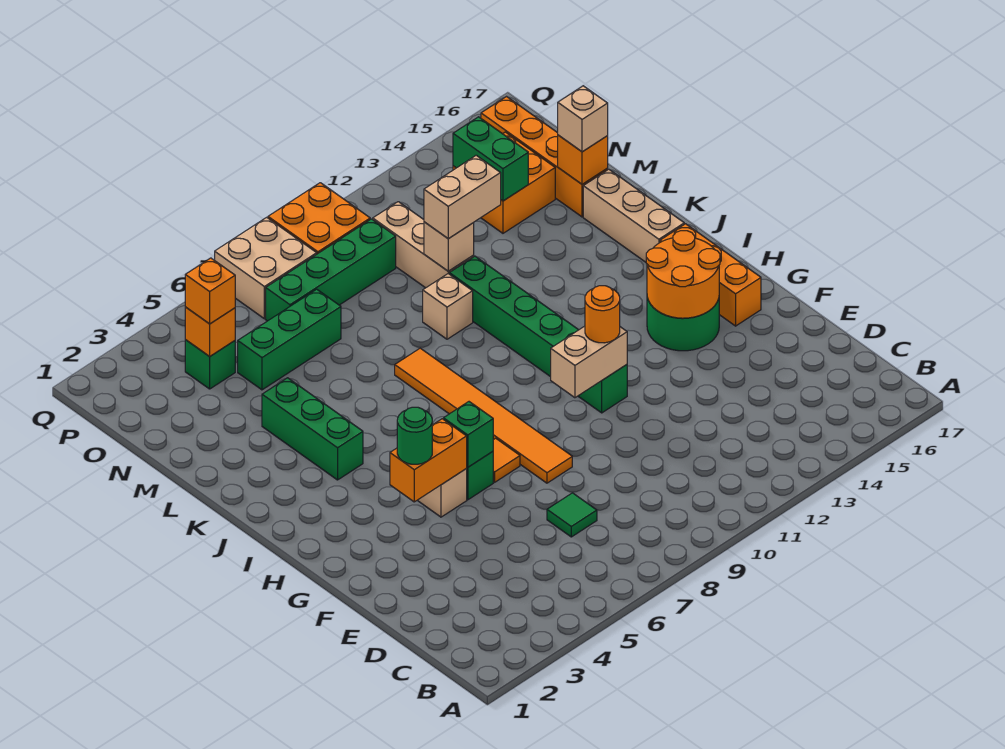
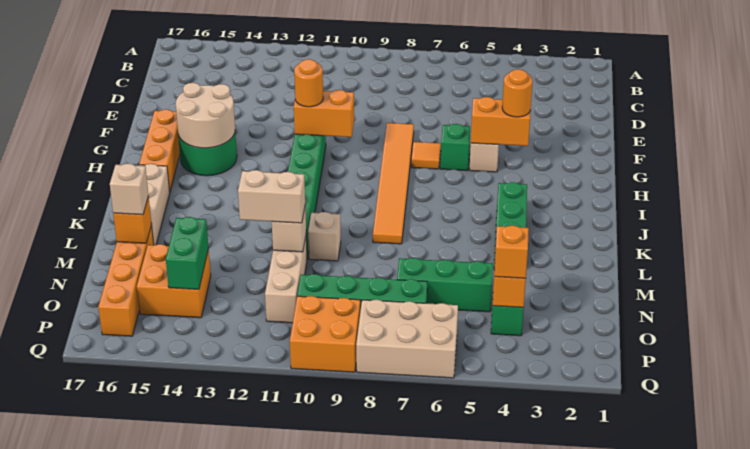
green tile D7 level 1 -> none
green round brick G4 level 3 -> orange round brick G4 level 3
green brick G6 level 2 -> none
tan brick G10:G11 level 2 -> orange brick G10:G11 level 2
orange round brick G14:H15 level 2 -> tan round brick G14:H15 level 2
tan brick P7:Q8 level 1 -> tan brick P6:Q8 level 1

